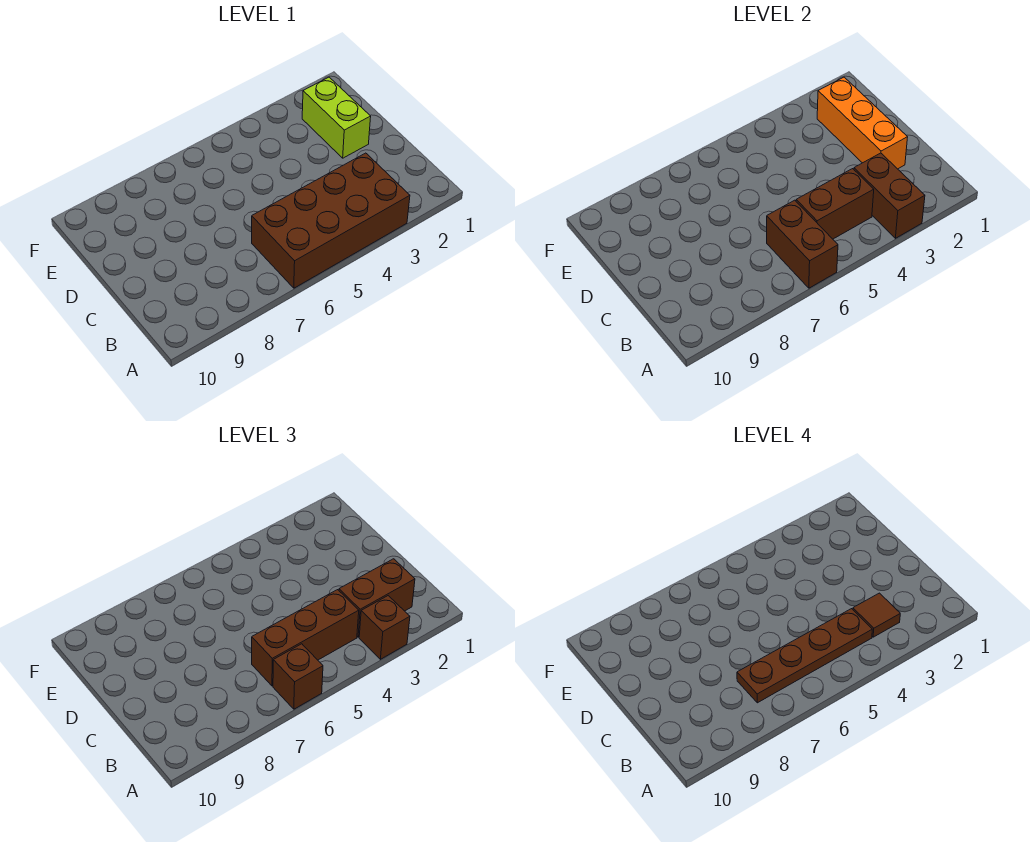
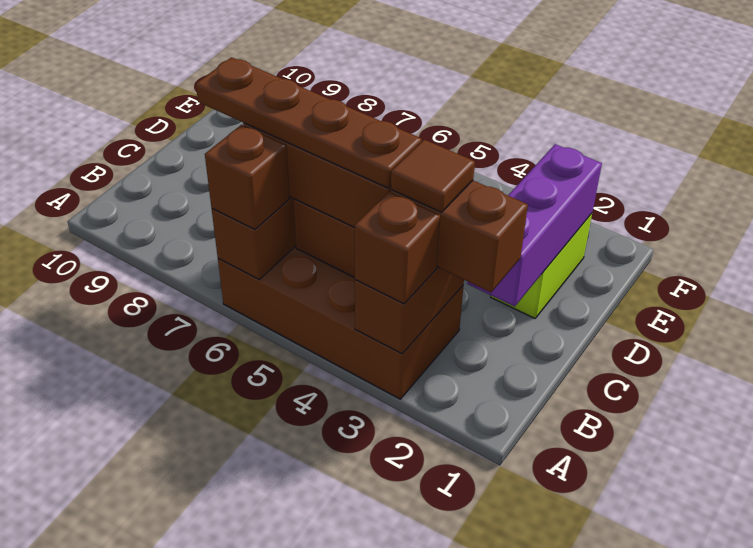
orange brick C2:E2 level 2 -> purple brick C2:E2 level 2

